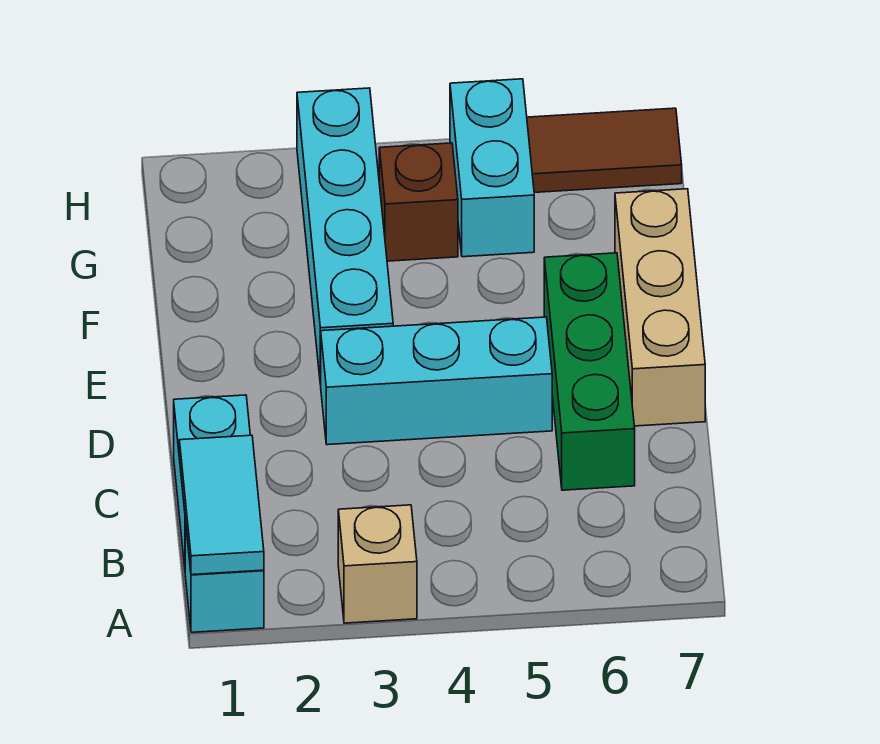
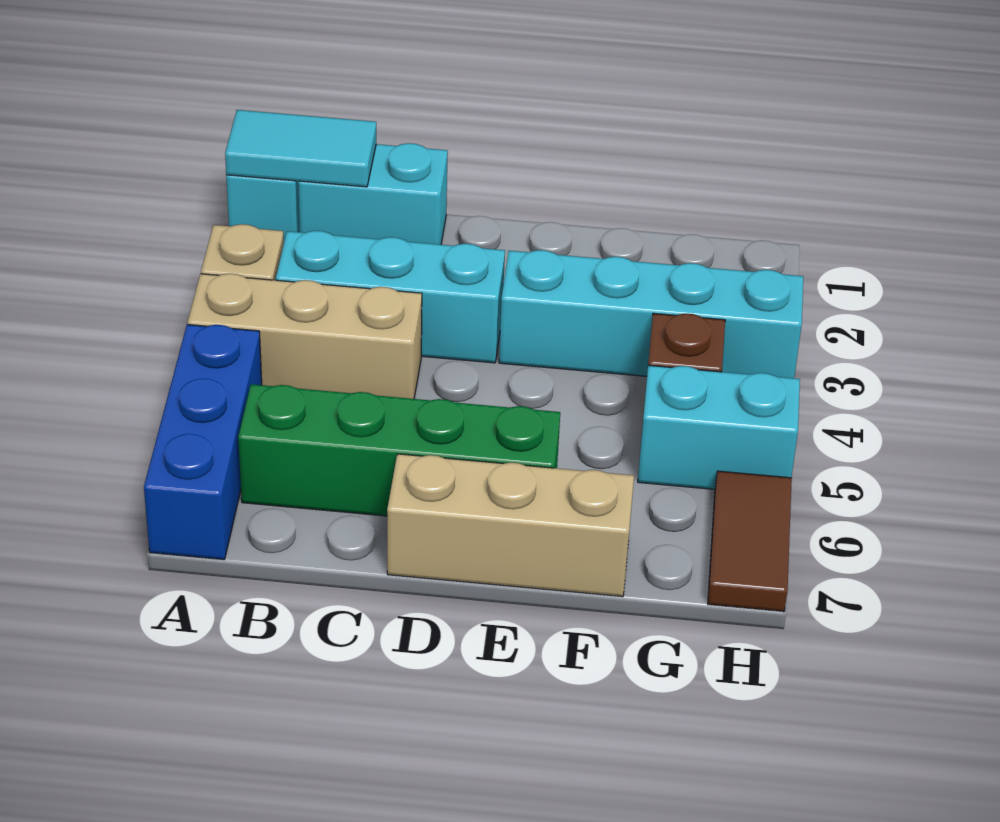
none -> tan brick A4:C4 level 1
none -> blue brick A5:A7 level 1
green brick C6:E6 level 1 -> green brick B6:E6 level 1
cyan brick D3:D5 level 1 -> cyan brick B3:D3 level 1

